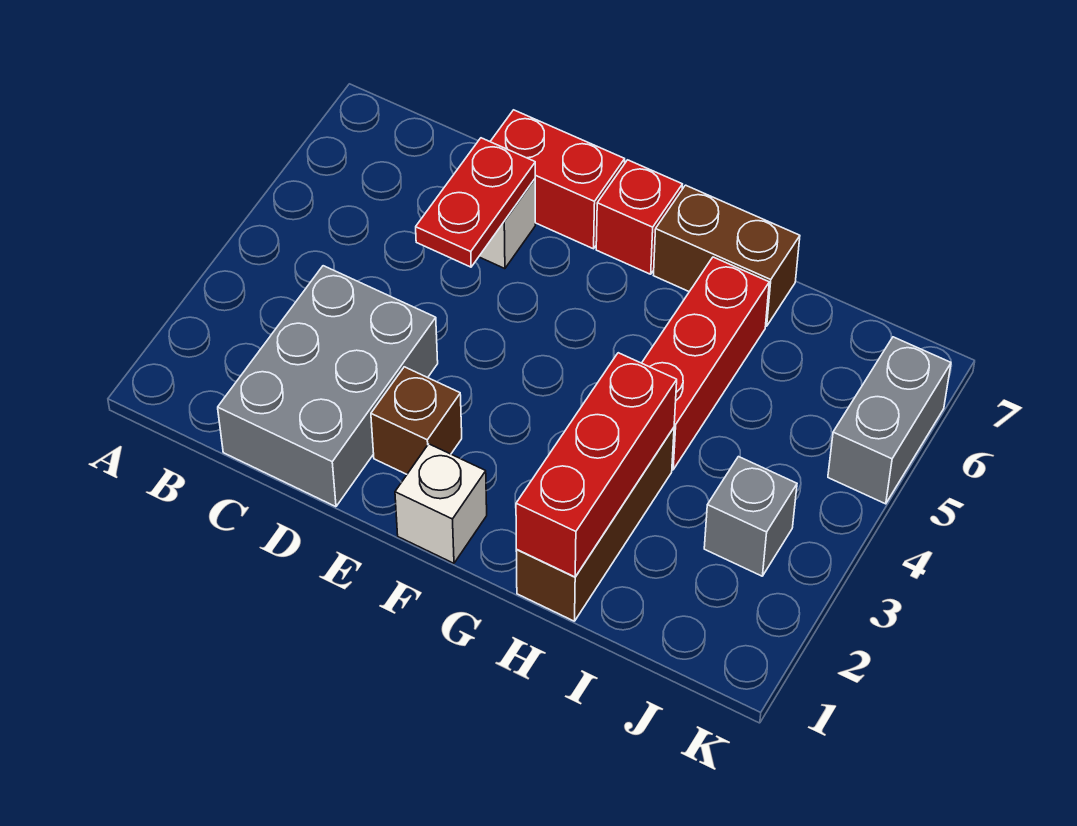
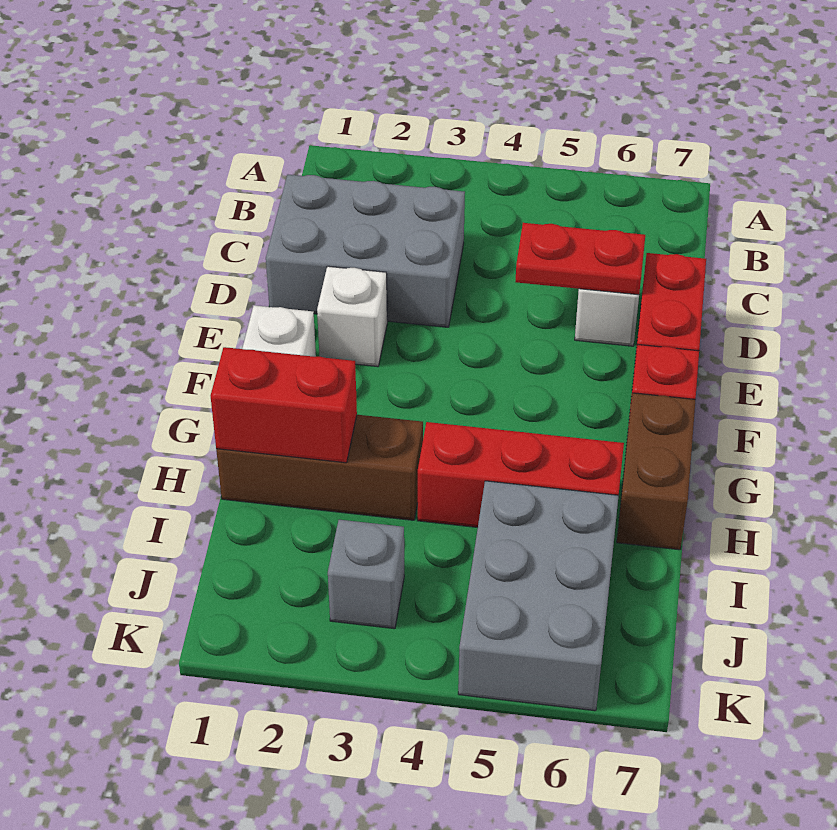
brown brick E2 level 1 -> white brick E2 level 1
red brick H1:H3 level 2 -> red brick H1:H2 level 2
grey brick K5:K6 level 1 -> grey brick I5:K6 level 1

